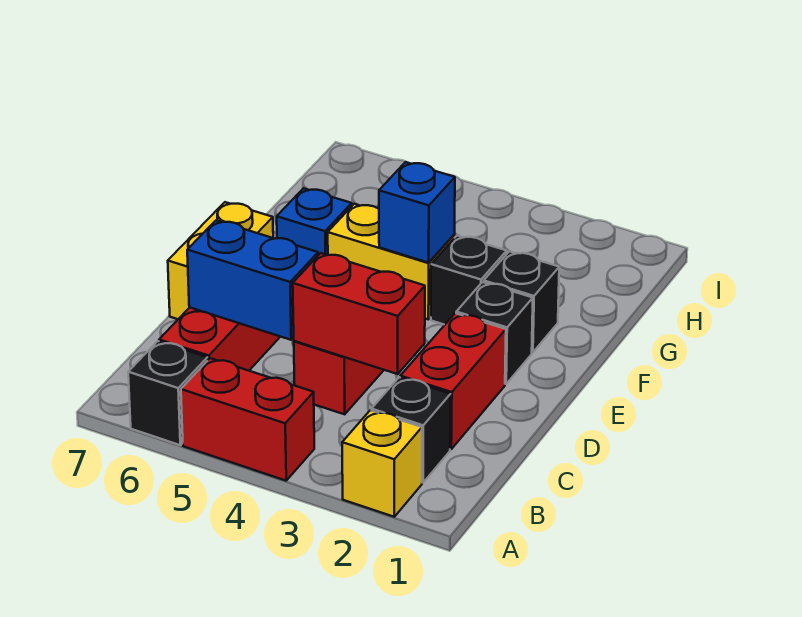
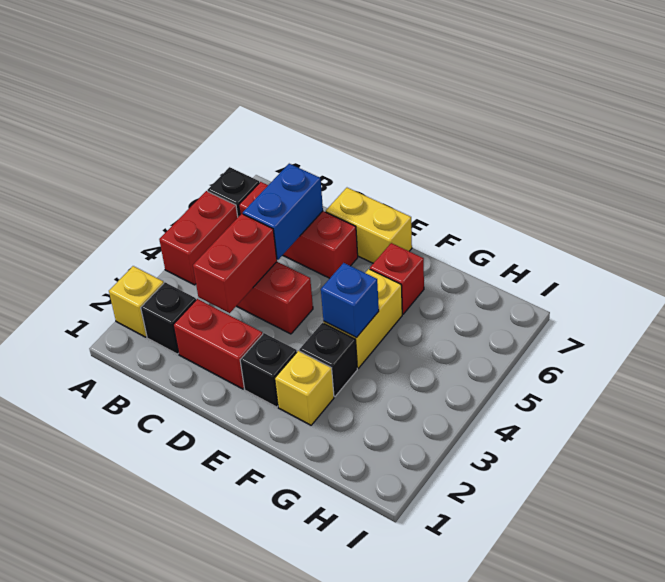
black brick F2 level 1 -> yellow brick F2 level 1
blue brick F6 level 1 -> red brick F6 level 1

